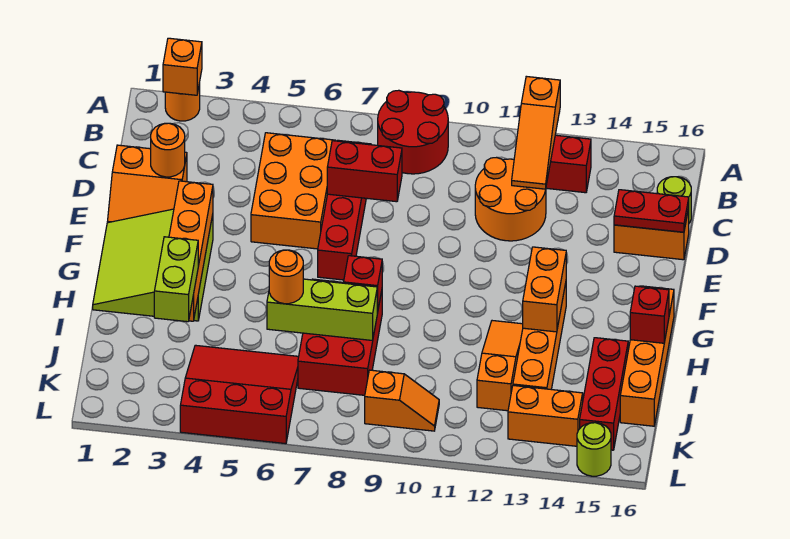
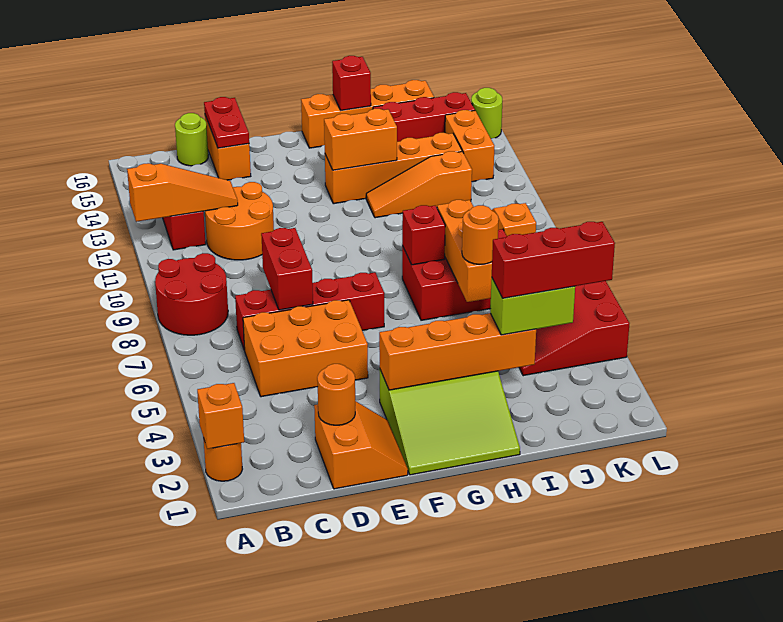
none -> red brick I3:K3 level 4
lime brick I6:I8 level 2 -> orange brick I6:I8 level 2

